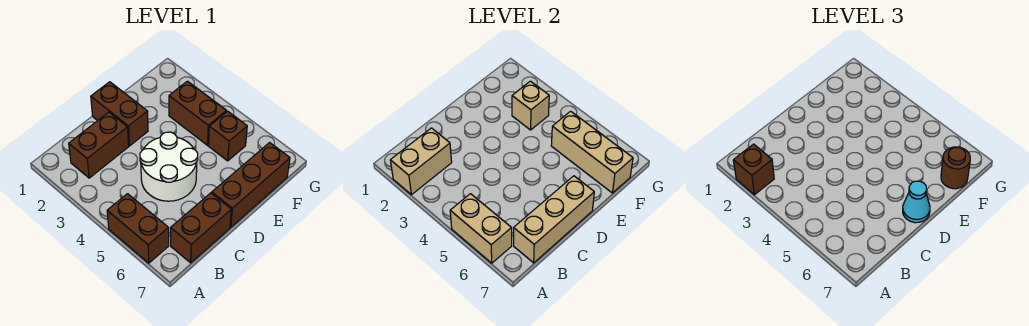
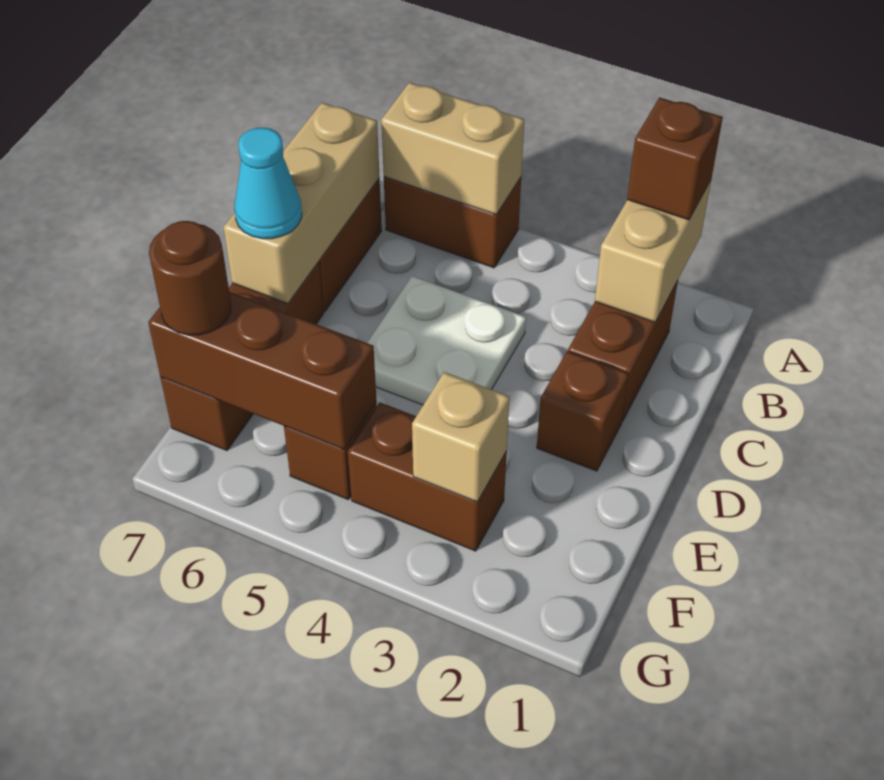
white round brick C4:D5 level 1 -> white plate C4:D5 level 1
brown brick D1:D2 level 1 -> brown brick D2 level 1
tan brick F5:F7 level 2 -> brown brick F5:F7 level 2

